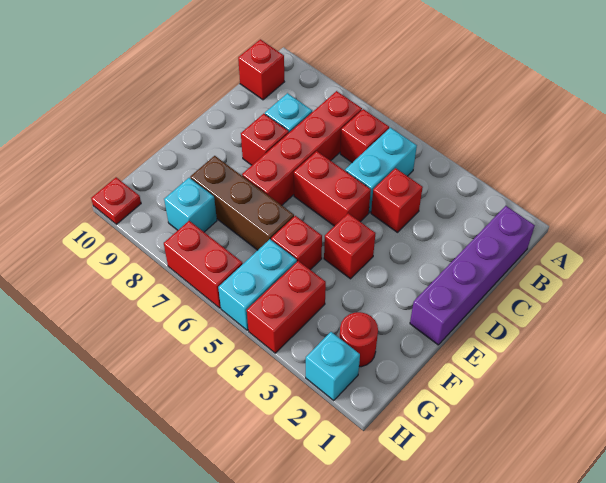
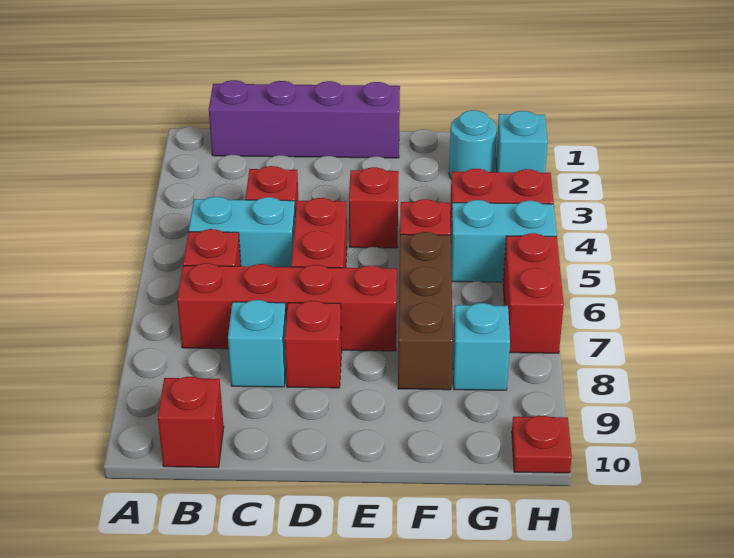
red round brick G2 level 1 -> cyan round brick G2 level 1

